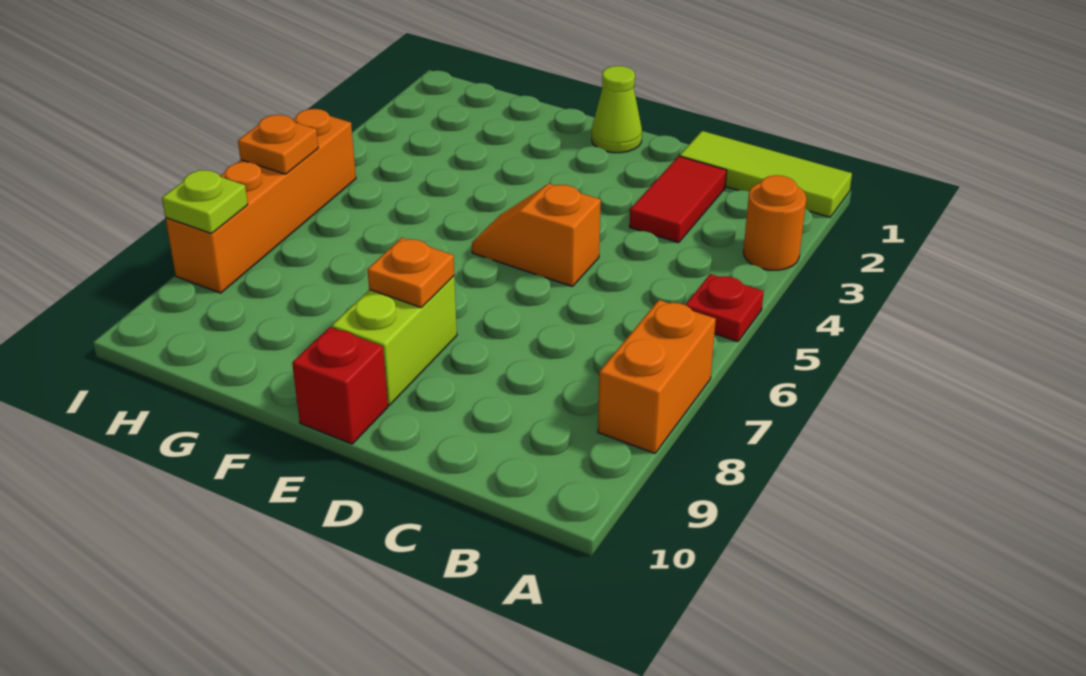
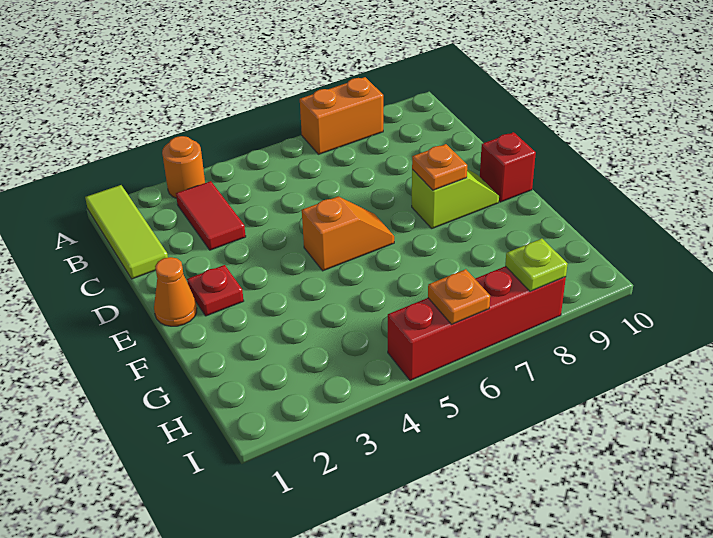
red plate A5 level 1 -> red plate E2 level 1
red tile C2:C3 level 1 -> red tile B3:C3 level 1
orange slope D5:E5 level 1 top D -> orange slope E5:E6 level 1 top 5
lime cone E1 level 1 -> orange cone E1 level 1
lime brick E8:E9 level 1 -> lime slope E8:E9 level 1 top 8
orange brick I5:I8 level 1 -> red brick I5:I8 level 1

